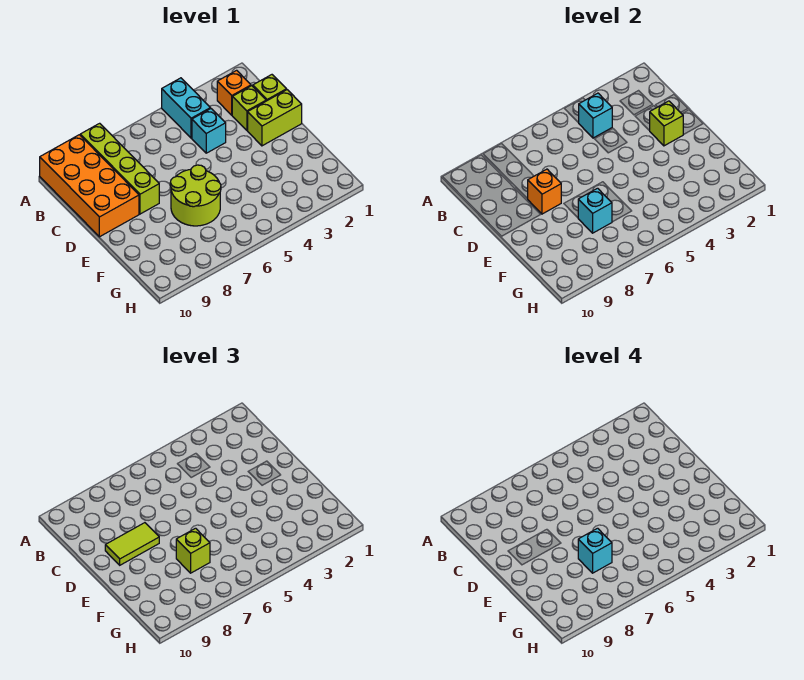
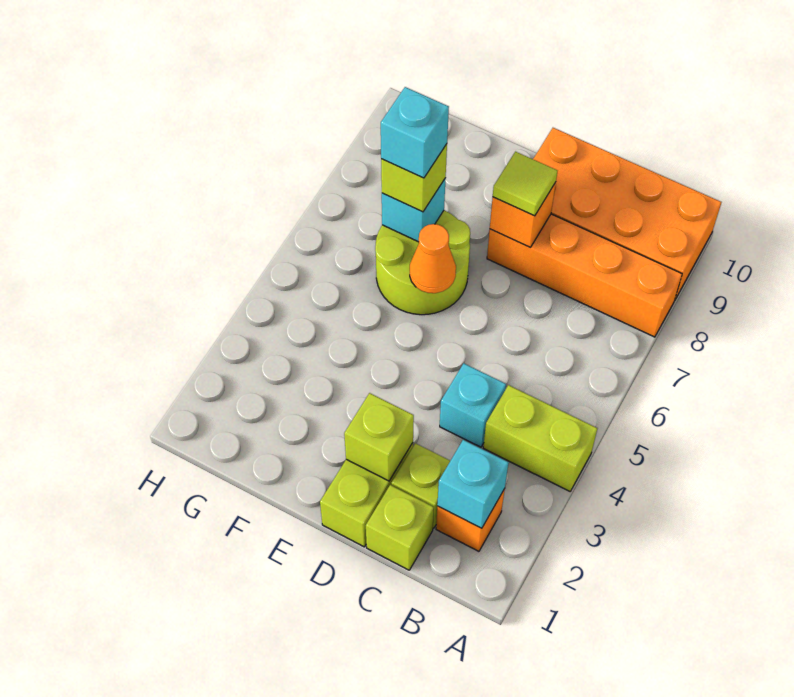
cyan brick A4:B4 level 1 -> lime brick A4:B4 level 1
lime brick A8:D8 level 1 -> orange brick A8:D8 level 1
cyan brick B4 level 2 -> cyan brick B2 level 2
lime tile D8:D9 level 3 -> lime tile D8 level 3
none -> orange cone E6 level 2

